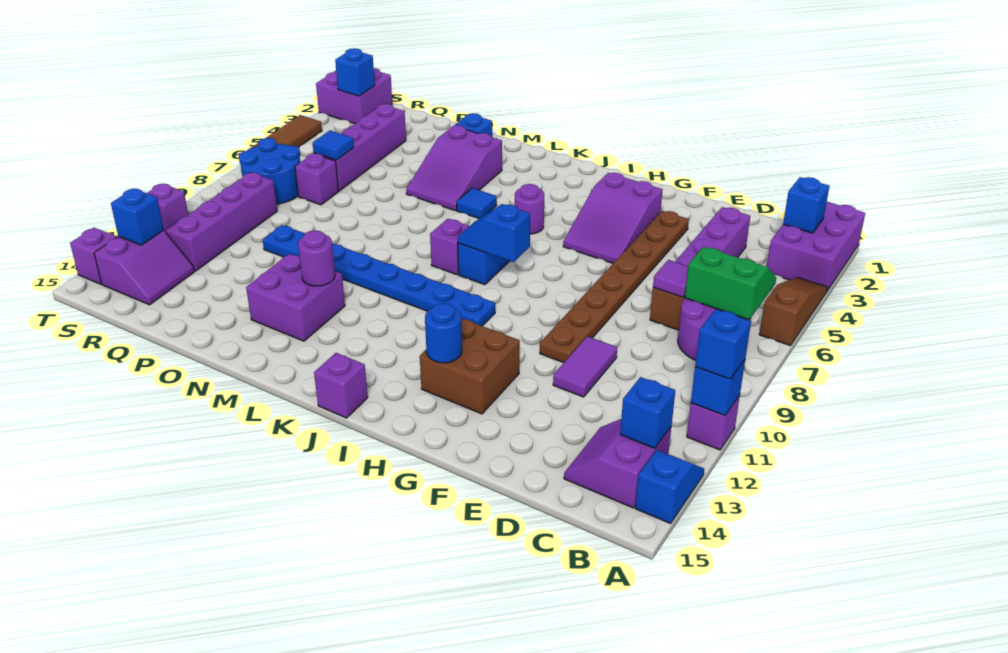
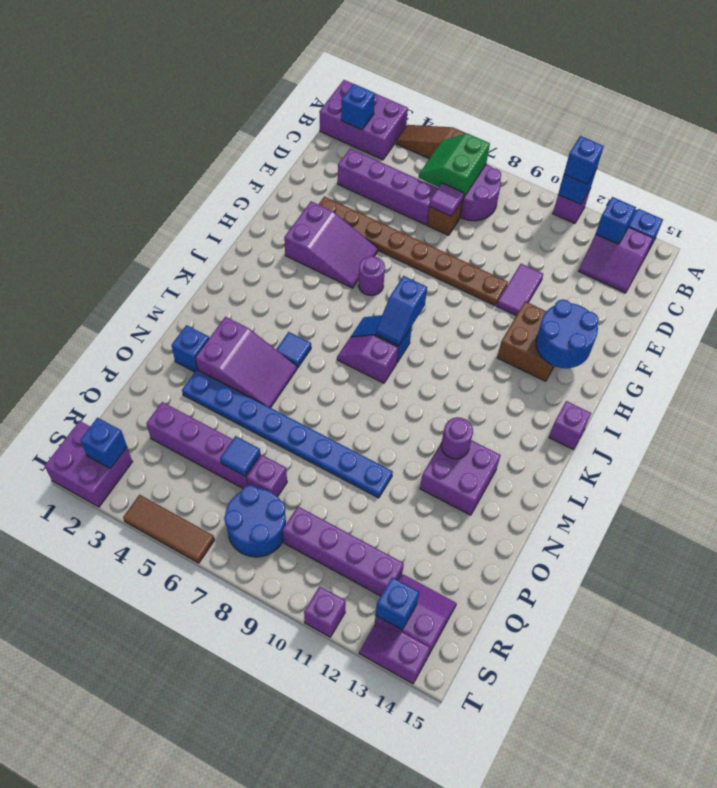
purple tile E10:E11 level 1 -> purple tile E11:F11 level 1
blue round brick H13 level 2 -> blue round brick G13:H14 level 2
blue plate I10:P10 level 1 -> blue plate O3:O10 level 1
purple round brick J5 level 1 -> purple round brick H6 level 1

